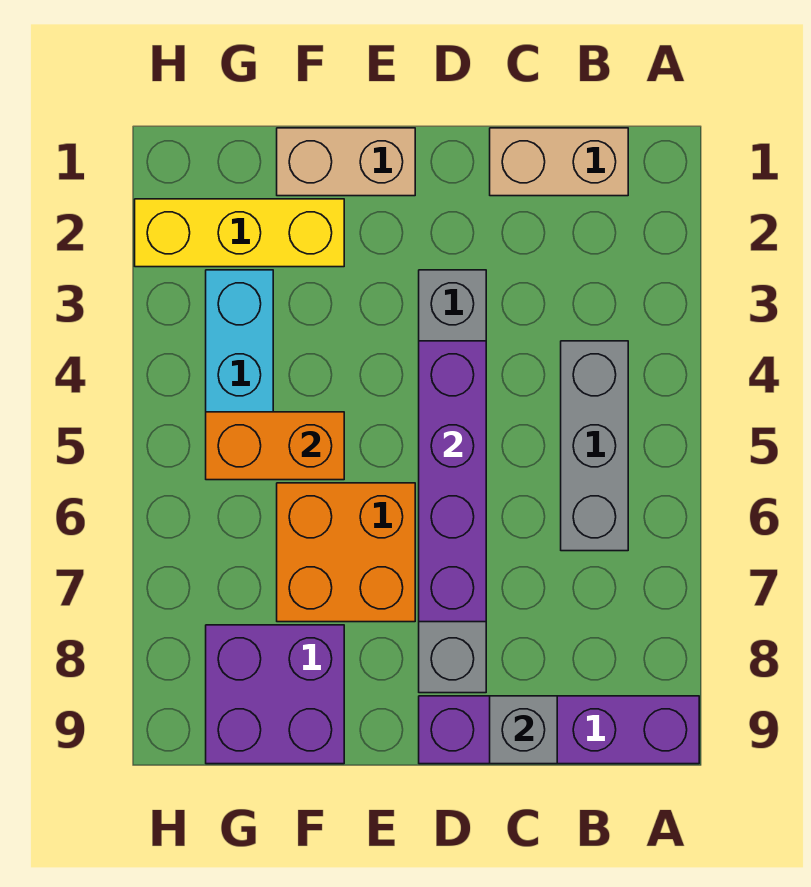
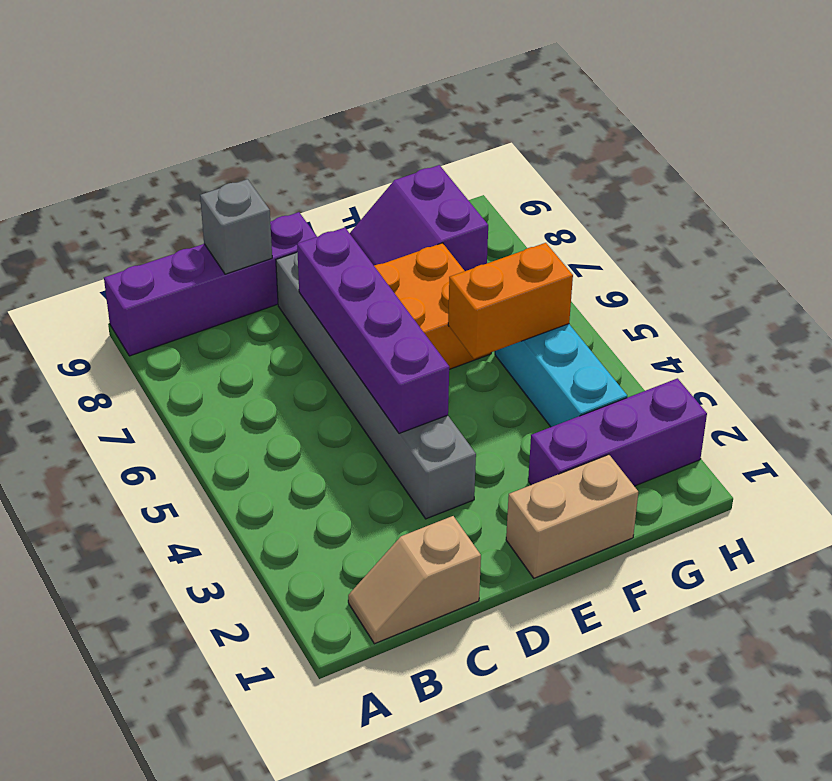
tan brick B1:C1 level 1 -> tan slope B1:C1 level 1 top C
grey brick B4:B6 level 1 -> none
yellow brick F2:H2 level 1 -> purple brick F2:H2 level 1
purple brick F8:G9 level 1 -> purple slope F8:G9 level 1 top G

